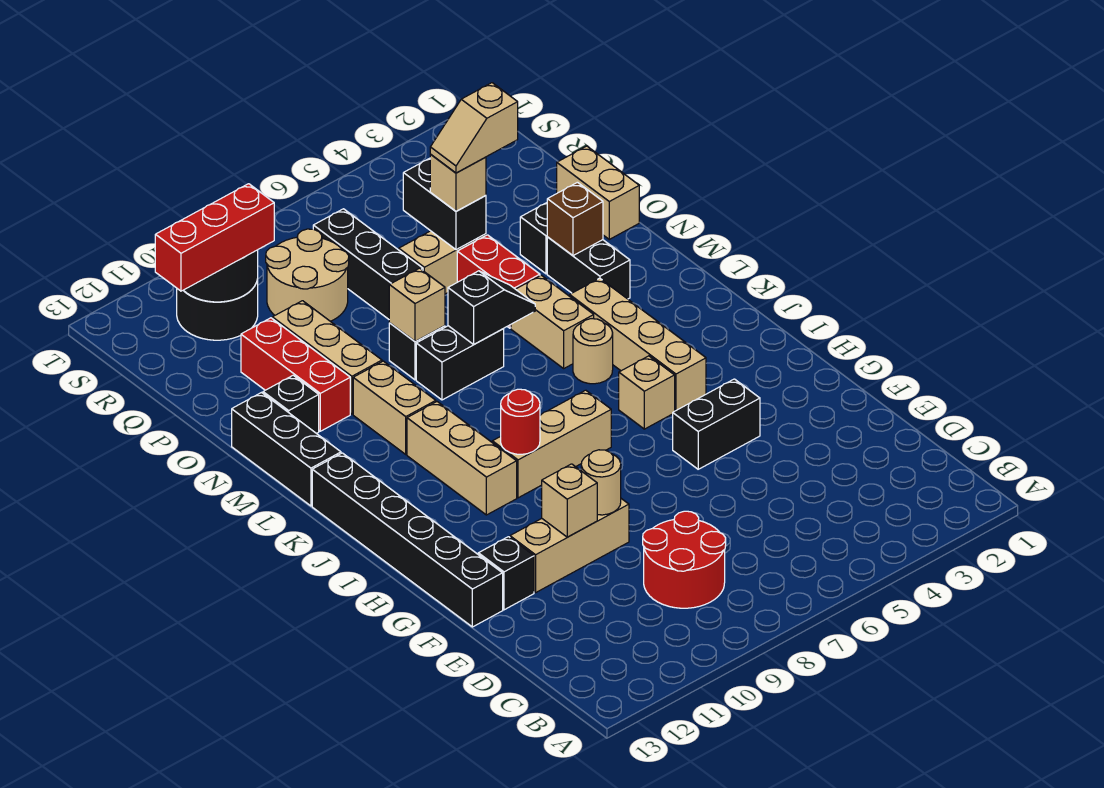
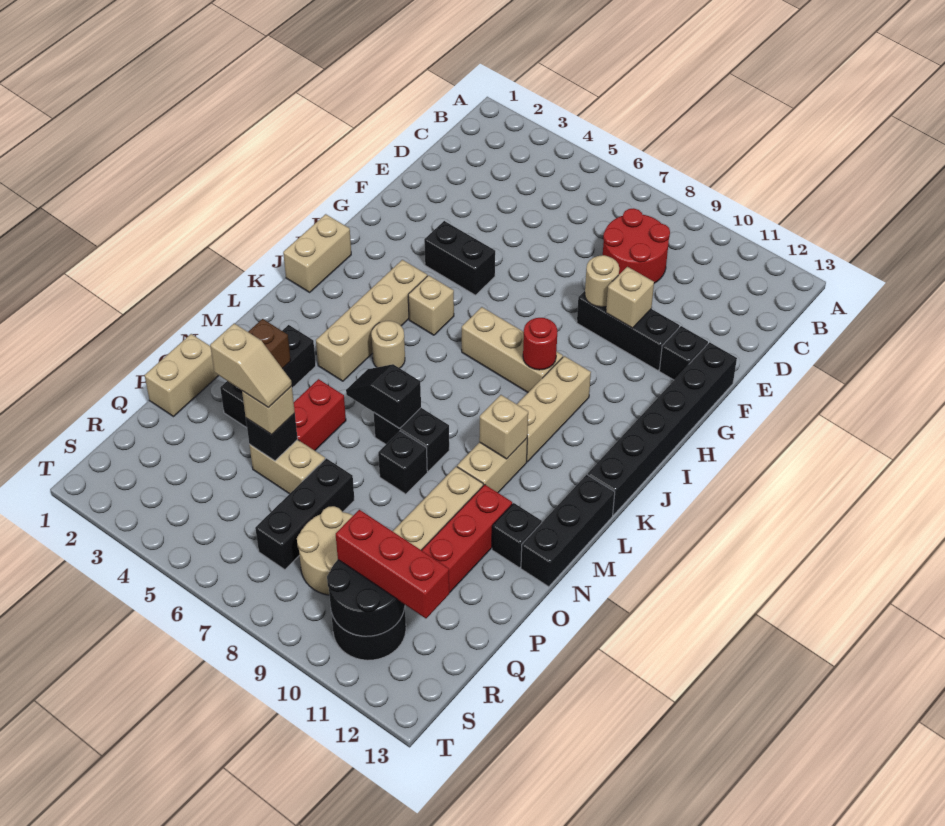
tan brick F9:F11 level 1 -> black brick F9:F11 level 1
tan brick L5:M5 level 1 -> tan brick I1:J1 level 1
tan brick N8 level 2 -> tan brick L10 level 2
black brick P5:Q5 level 2 -> black brick P5 level 2

